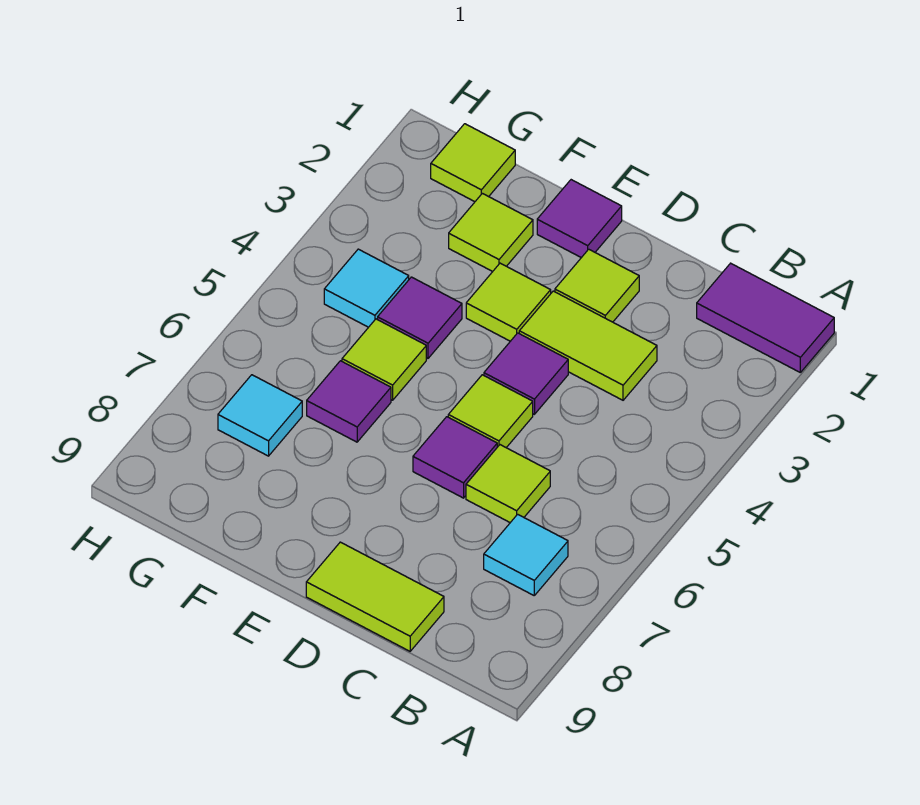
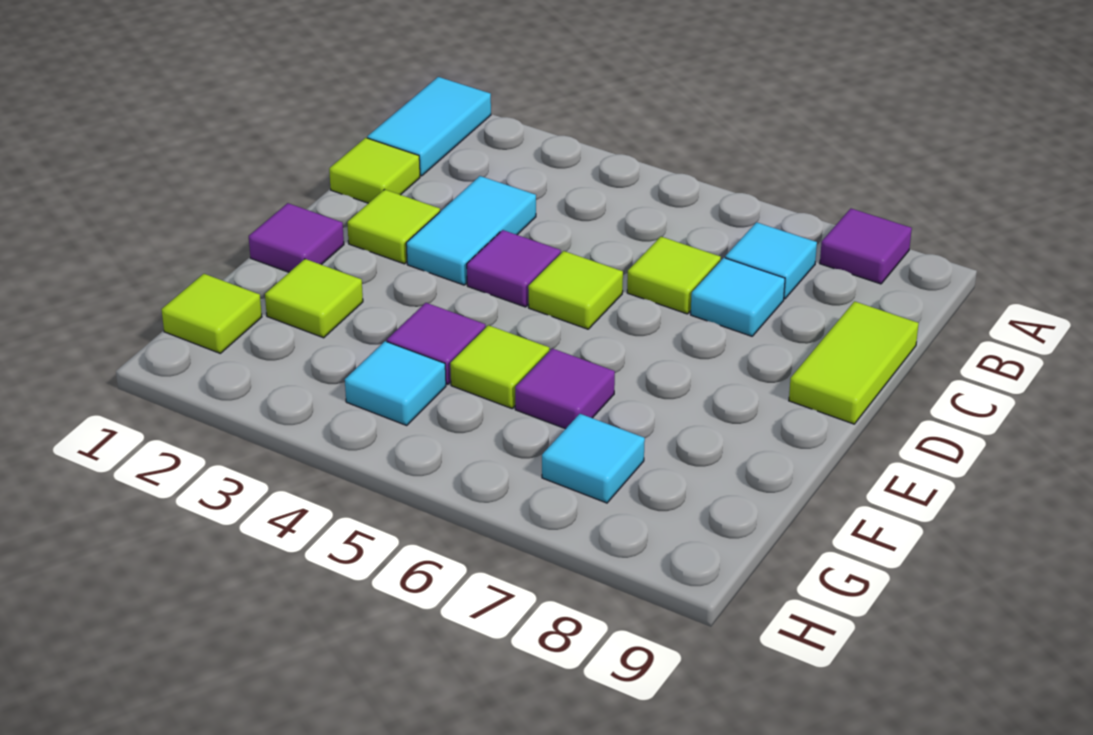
purple tile A1:B1 level 1 -> cyan tile A1:B1 level 1
lime tile C3:D3 level 1 -> cyan tile C3:D3 level 1
none -> cyan tile C7 level 1
purple tile D6 level 1 -> purple tile A8 level 1
lime tile E3 level 1 -> lime tile C1 level 1

